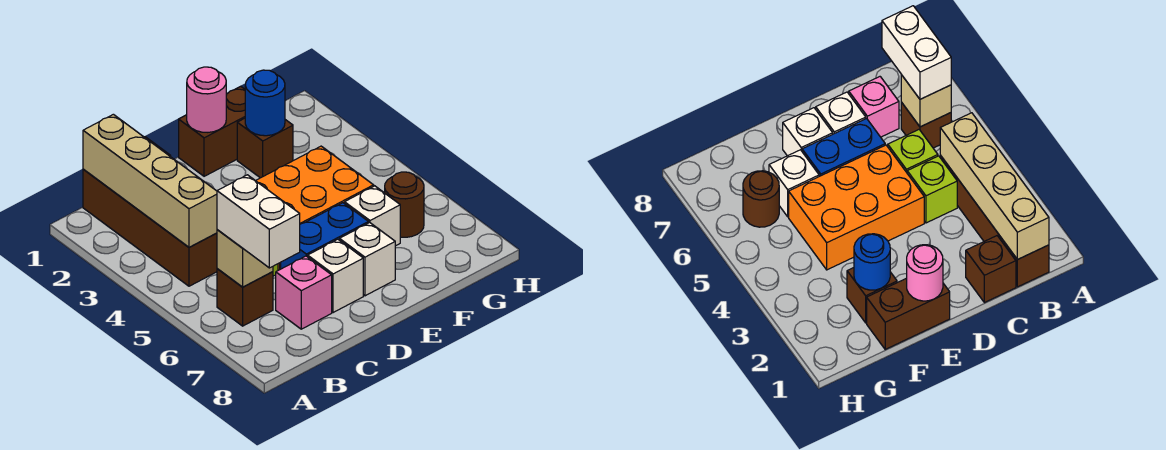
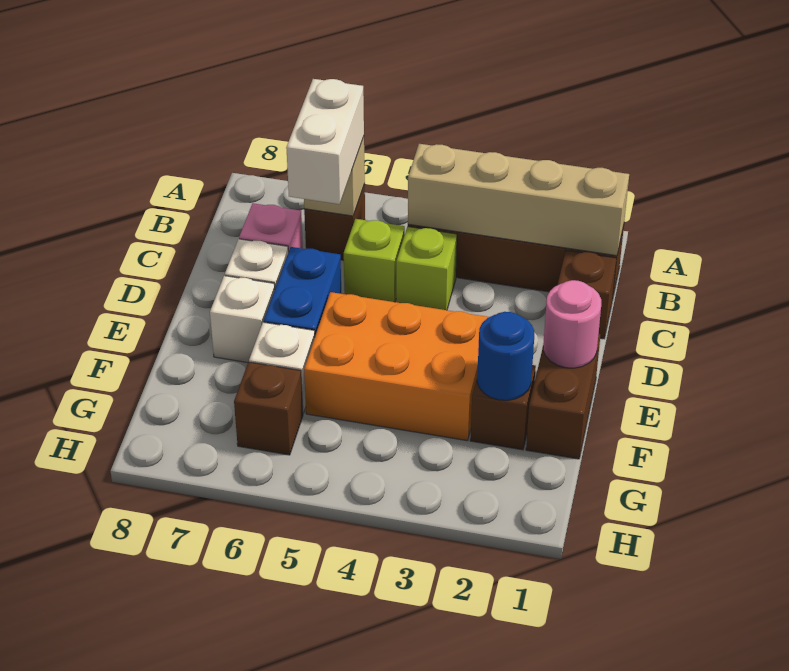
white brick B6:B7 level 3 -> white brick B6:C6 level 3
orange brick D4:F5 level 1 -> orange brick E3:F5 level 1
brown round brick G6 level 1 -> brown brick G6 level 1

